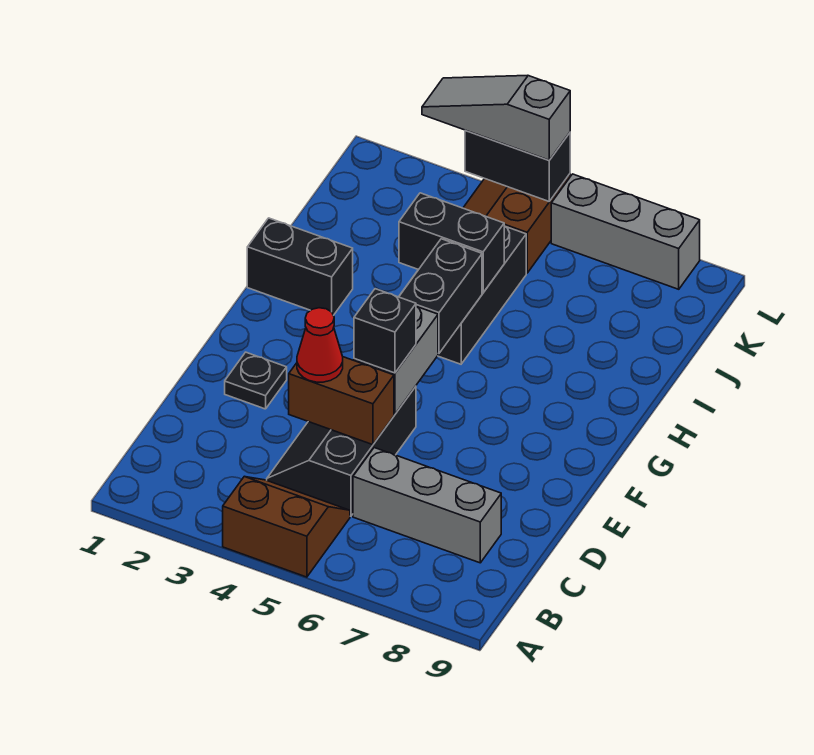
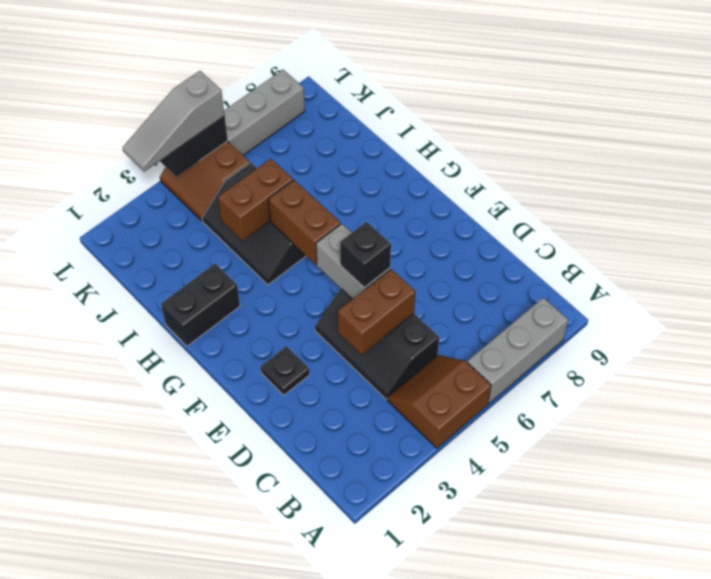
grey brick C6:C8 level 1 -> grey brick A6:A8 level 1
red cone D4 level 3 -> none
black brick G5:H5 level 2 -> brown brick G5:H5 level 2
black brick I4:I5 level 2 -> brown brick I4:I5 level 2

